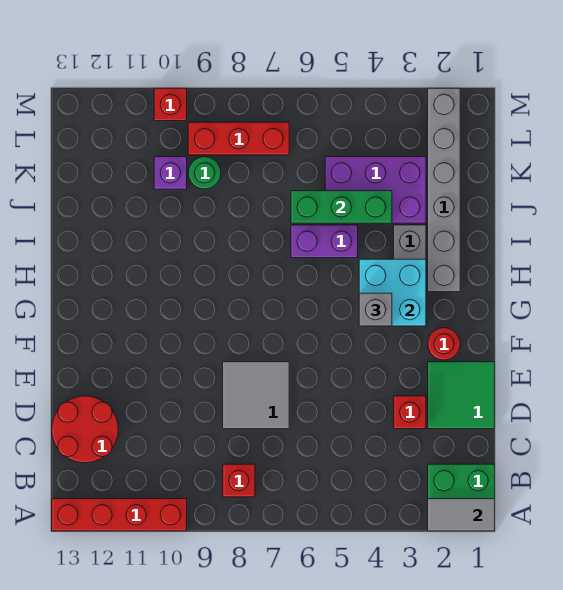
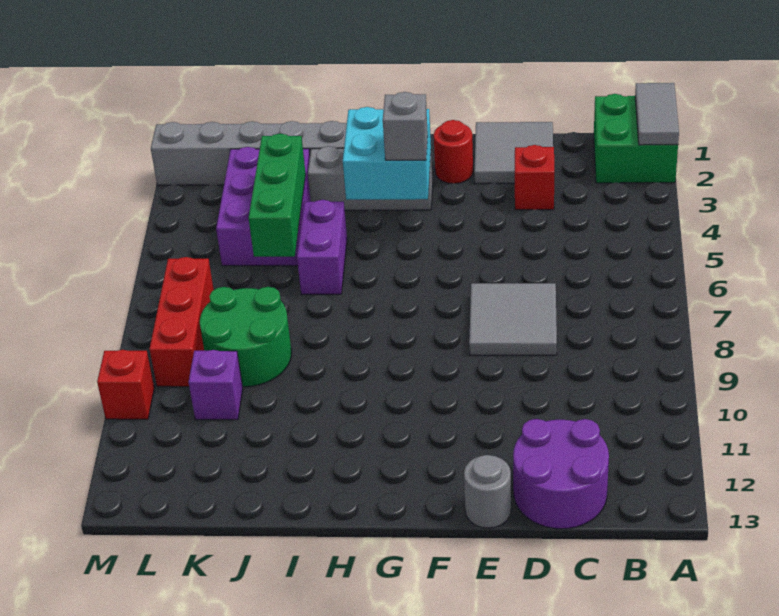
red brick A10:A13 level 1 -> none
red brick B8 level 1 -> none
red round brick C12:D13 level 1 -> purple round brick C12:D13 level 1
green tile D1:E2 level 1 -> grey tile D1:E2 level 1
none -> grey round brick E13 level 1
green round brick K9 level 1 -> green round brick J8:K9 level 1

